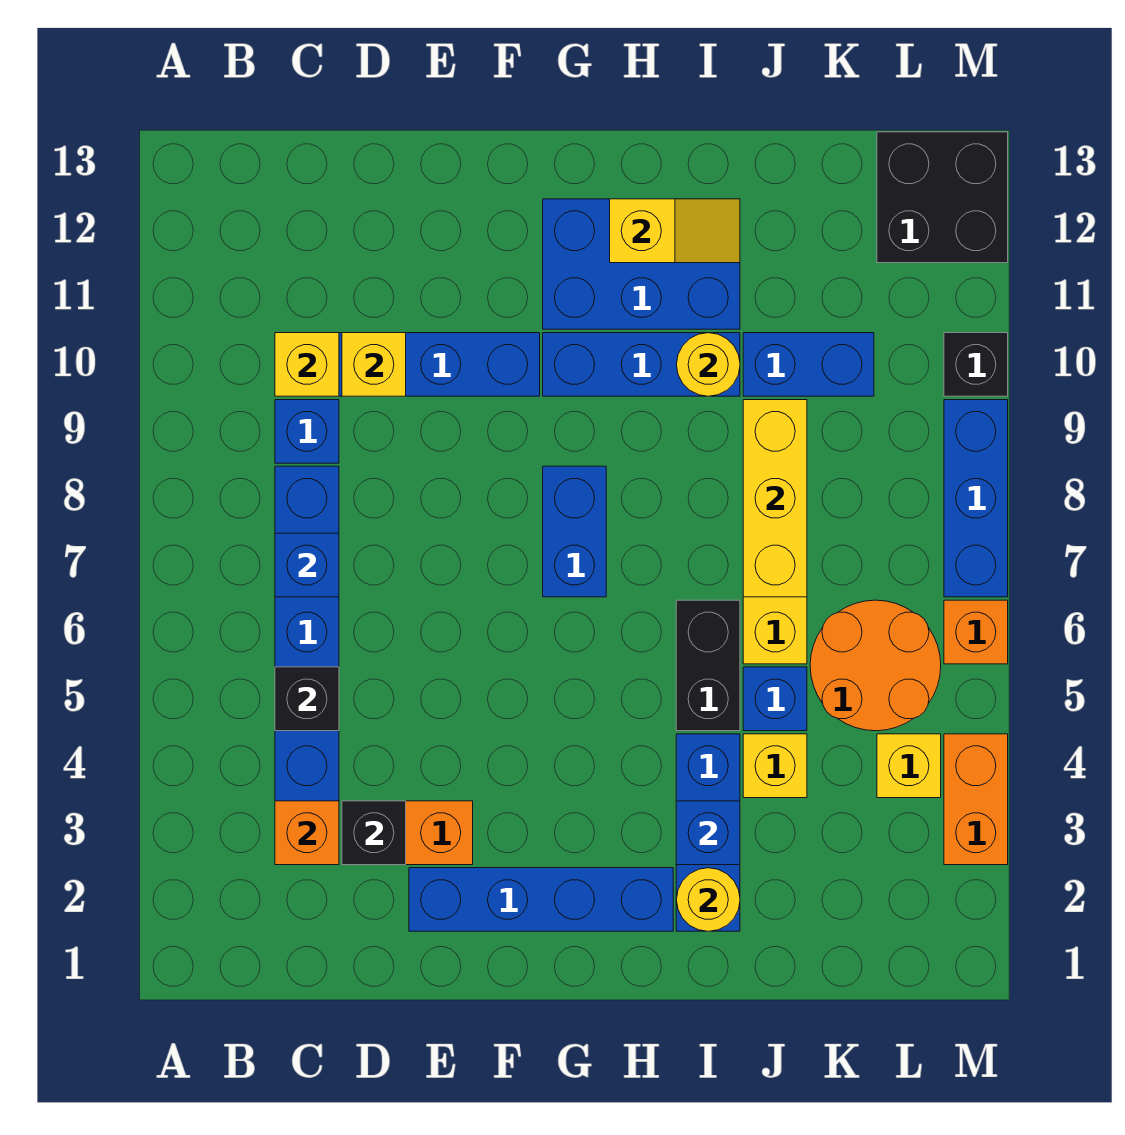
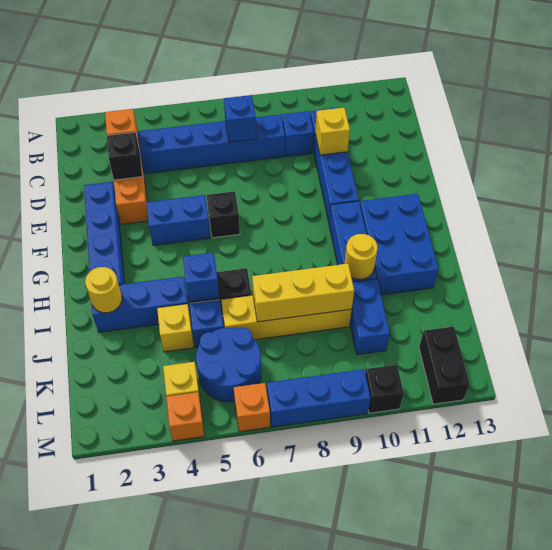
black brick C5 level 2 -> black brick F6 level 1
yellow brick C10 level 2 -> none
blue brick G7:G8 level 1 -> blue brick F4:F5 level 1
yellow slope H12:I12 level 2 top H -> none
blue brick I3 level 2 -> blue brick I5 level 2
orange round brick K5:L6 level 1 -> blue round brick K5:L6 level 1
black brick L12:M13 level 1 -> black brick L12:M12 level 1
orange brick M3:M4 level 1 -> orange brick M4 level 1

